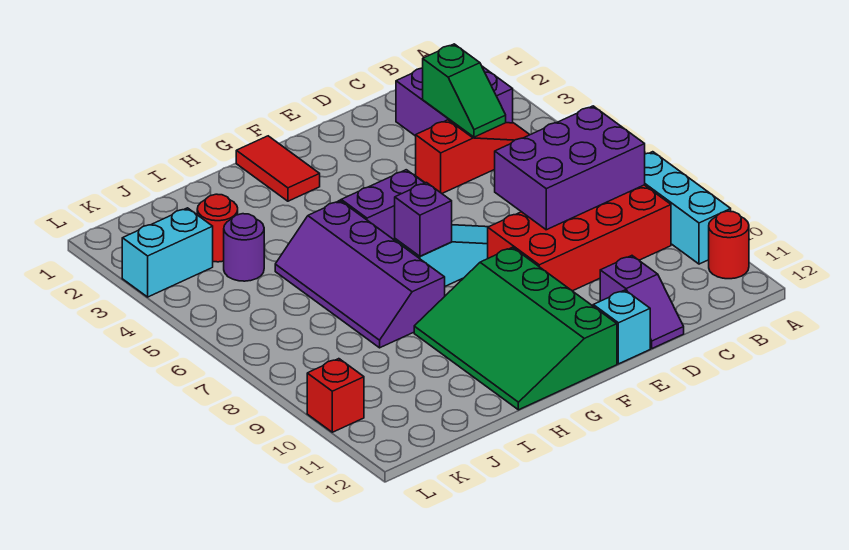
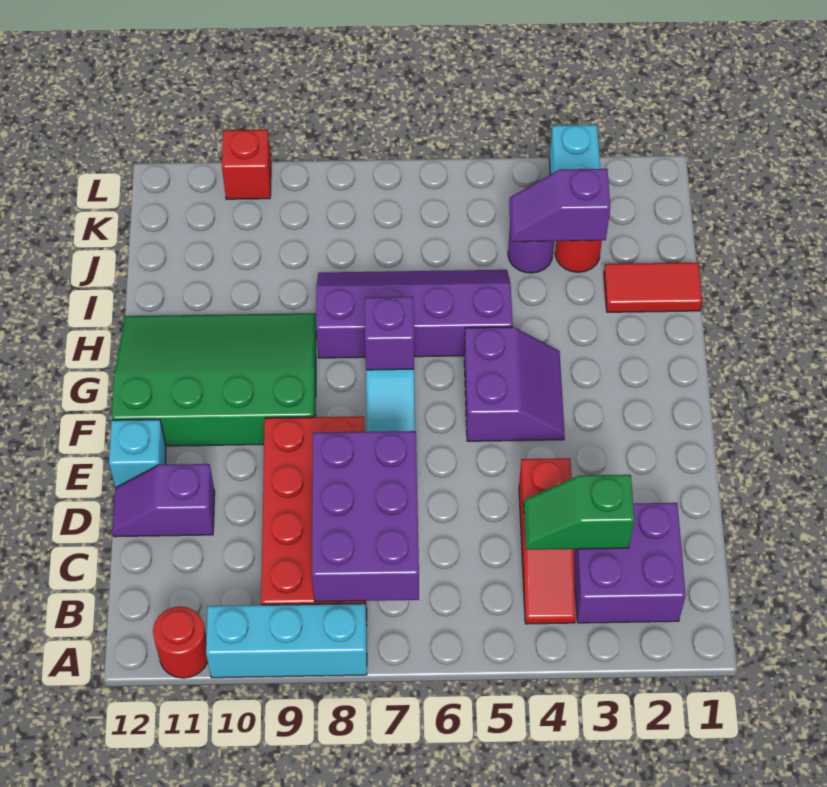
red tile G1:G2 level 1 -> red tile I1:I2 level 1
none -> purple slope J3:J4 level 2 top 3

